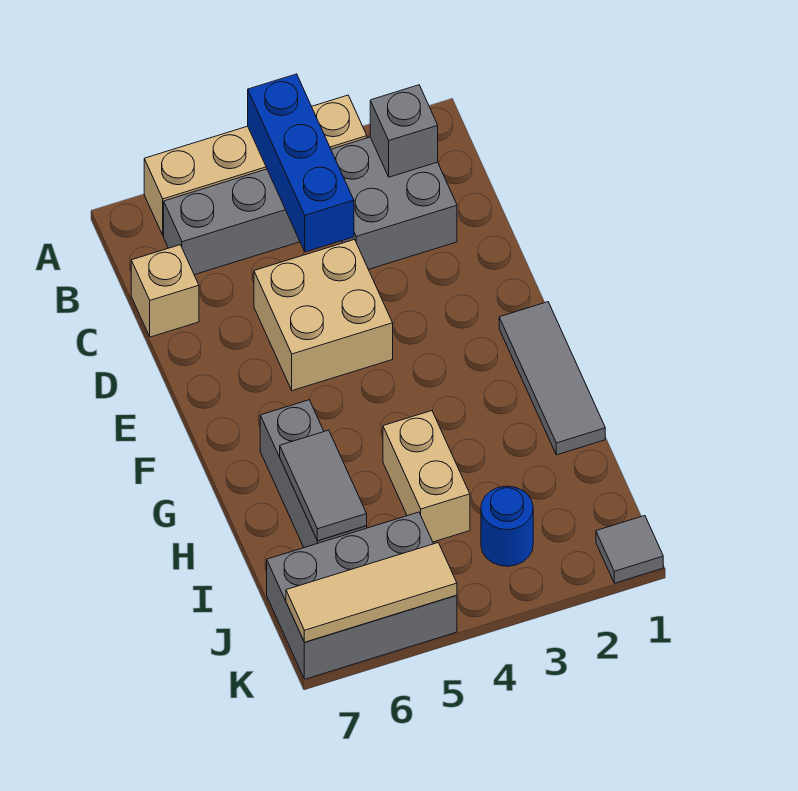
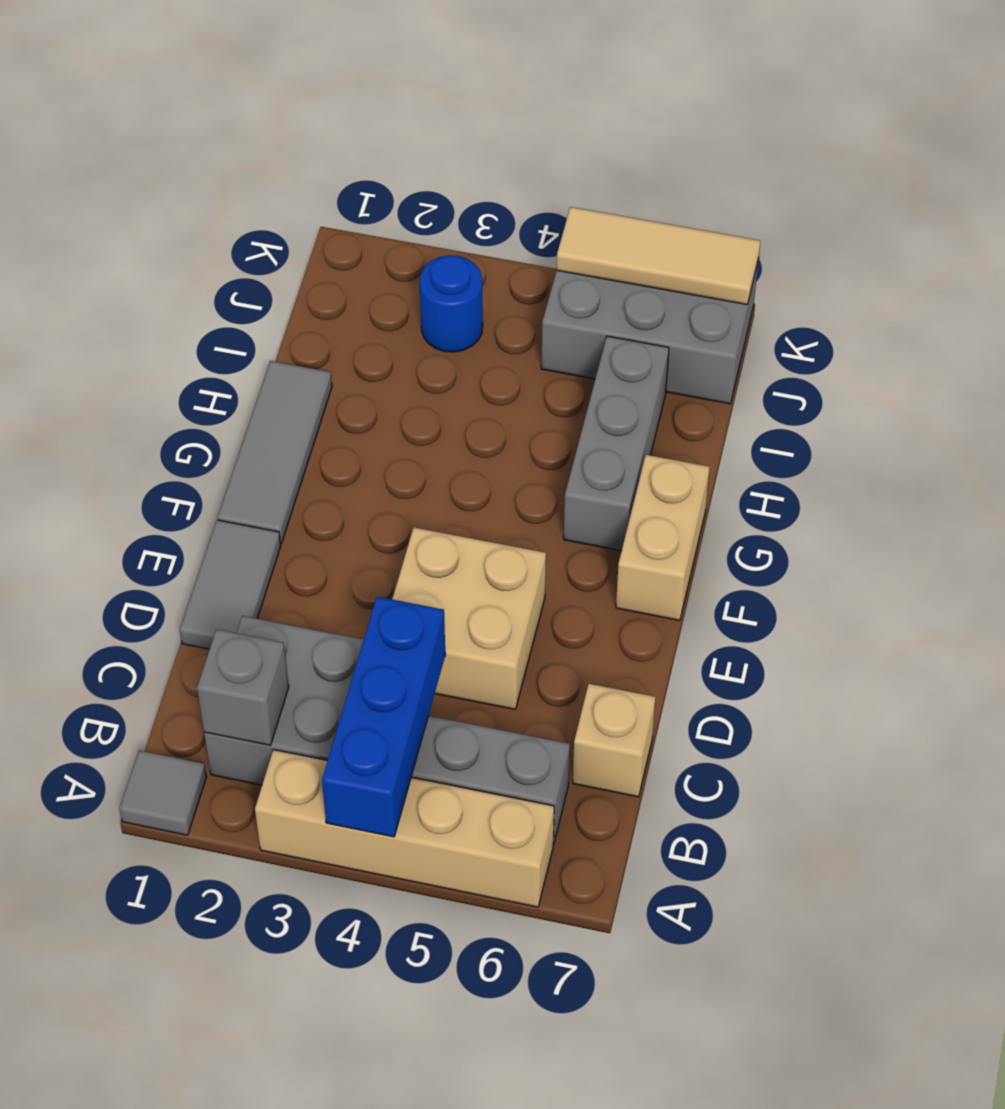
tan brick H4:I4 level 1 -> tan brick F7:G7 level 1
grey tile H6:I6 level 2 -> grey tile D1:E1 level 1
grey tile K1 level 1 -> grey tile A1 level 1

